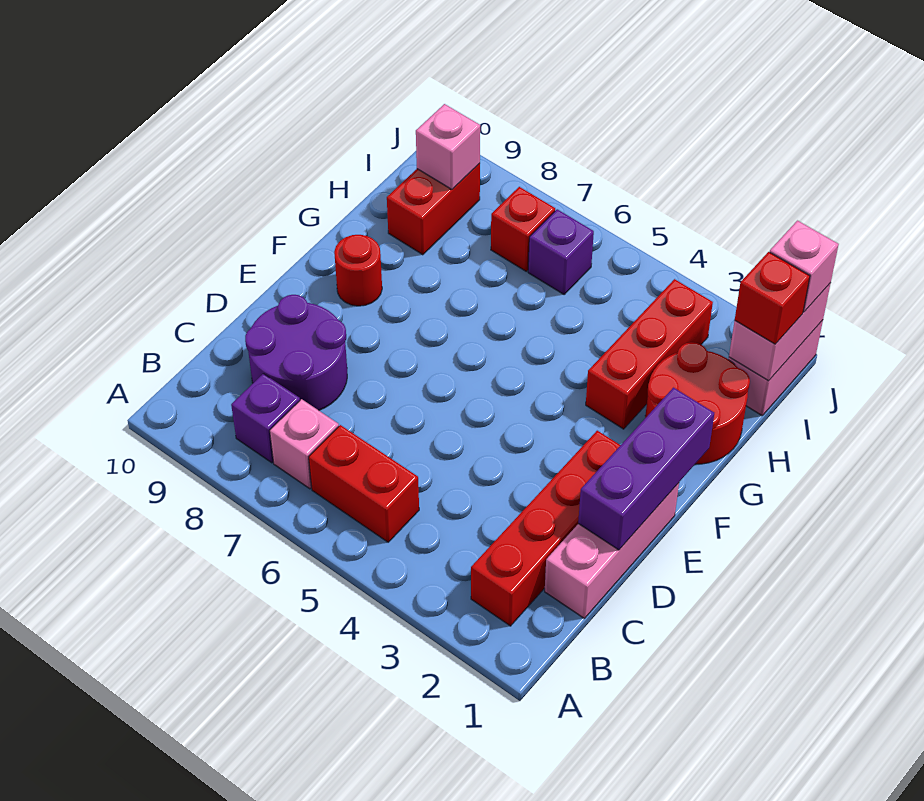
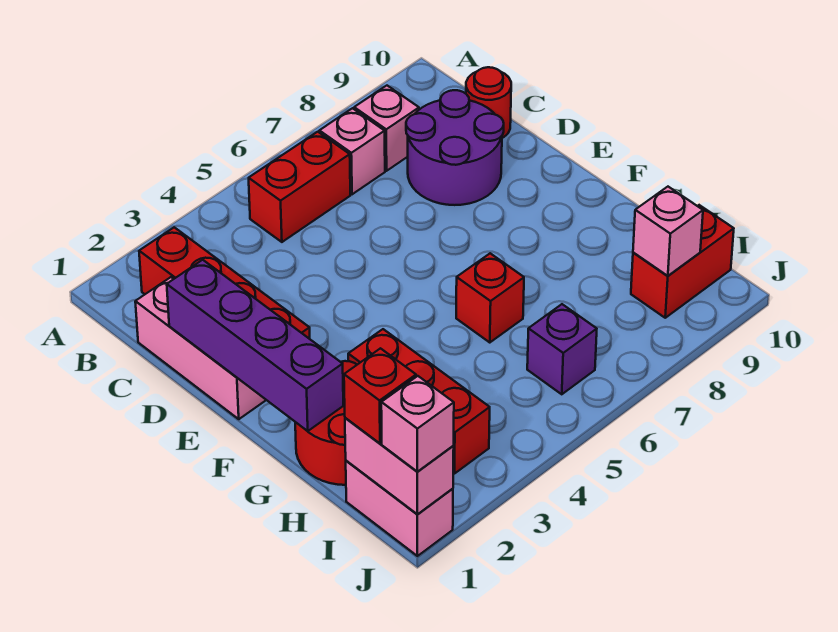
purple brick B8 level 1 -> pink brick B8 level 1
purple brick D1:F1 level 2 -> purple brick D1:G1 level 2
red round brick F9 level 1 -> red round brick C10 level 1
red brick H9:I9 level 1 -> red brick I9:I10 level 1
red brick I7 level 1 -> red brick G6 level 1

